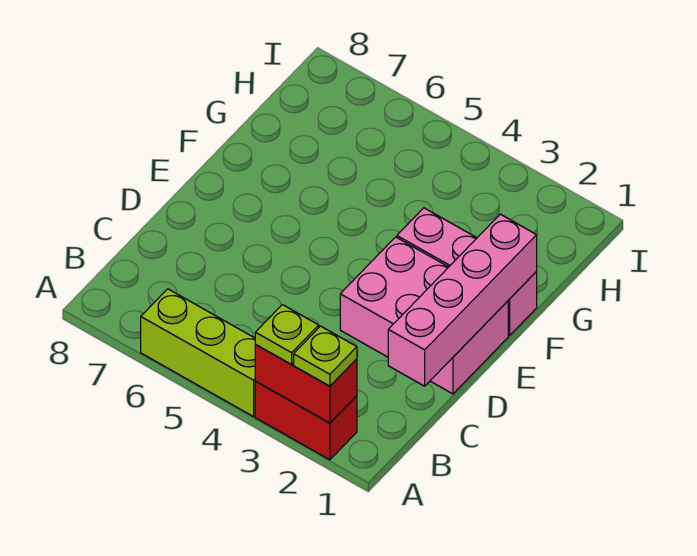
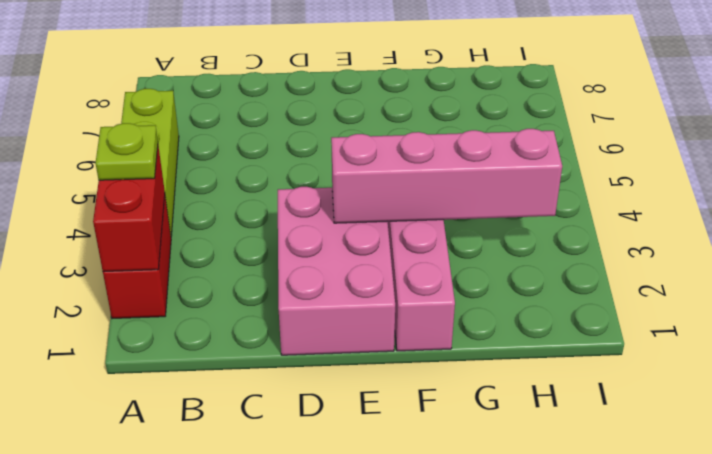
lime plate A2 level 3 -> none
pink brick C1:F1 level 2 -> pink brick E3:H3 level 2

